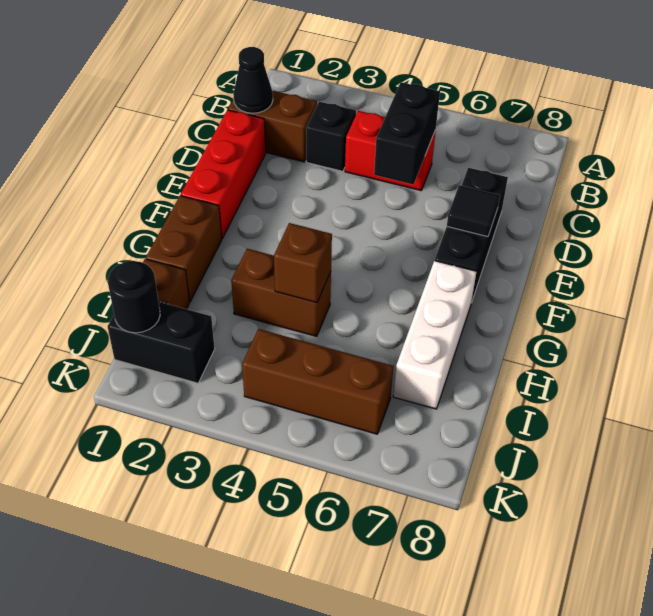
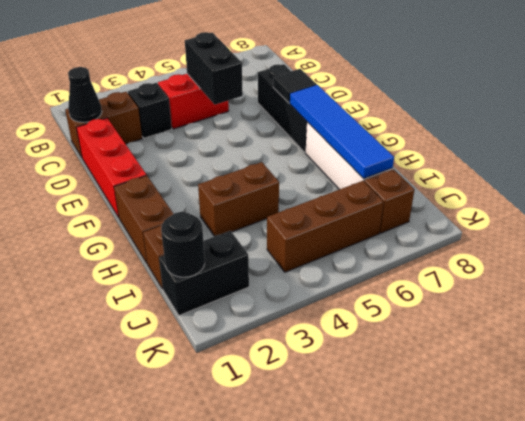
none -> blue tile F7:I7 level 2
brown brick H4 level 2 -> brown brick J7 level 1

